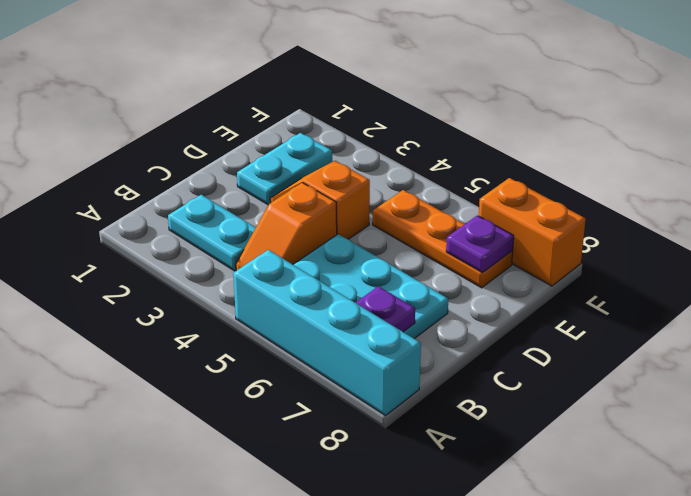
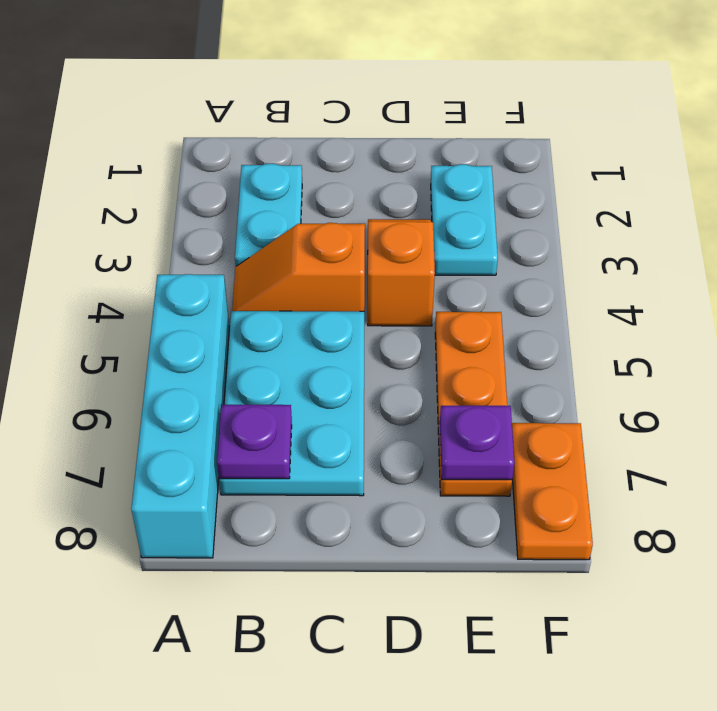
cyan plate D2:E2 level 1 -> cyan plate E2:E3 level 1
orange brick F7:F8 level 1 -> orange plate F7:F8 level 1

